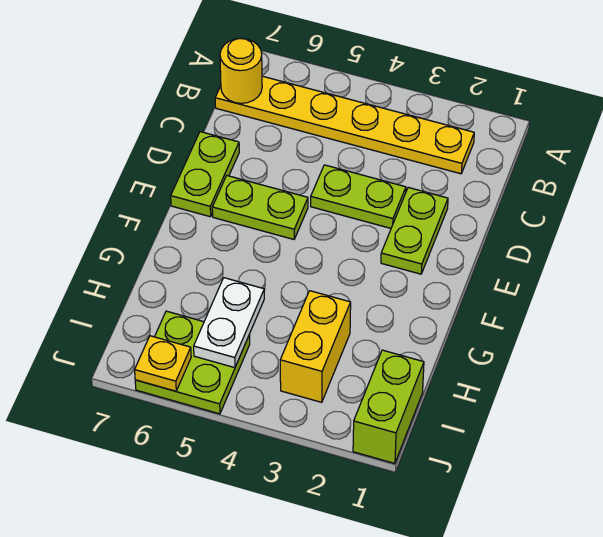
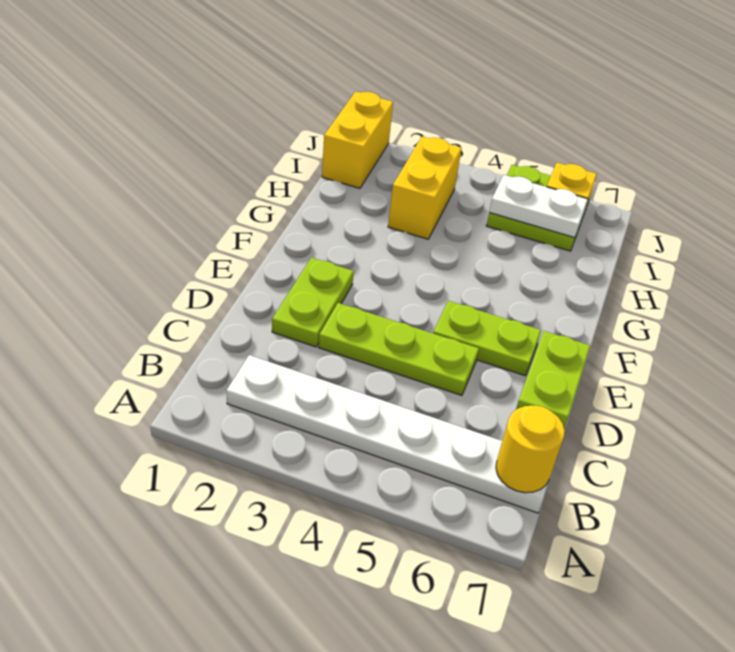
yellow plate B2:B7 level 1 -> white plate B2:B7 level 1
lime plate D3:D4 level 1 -> lime plate D3:D5 level 1
white plate H5:I5 level 2 -> white plate I5:I6 level 2
lime brick I1:J1 level 1 -> yellow brick I1:J1 level 1

